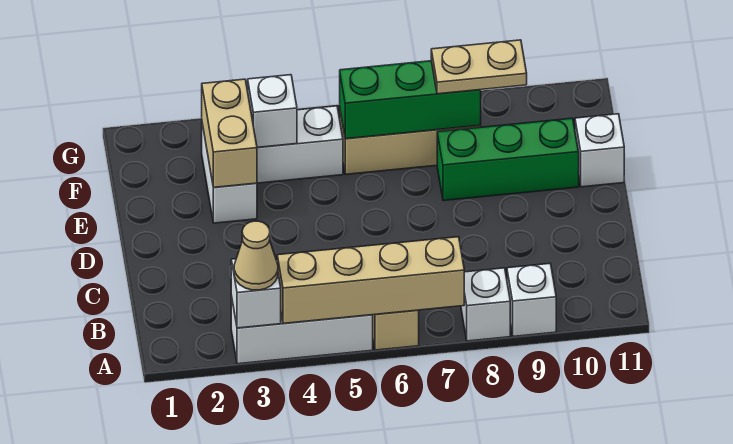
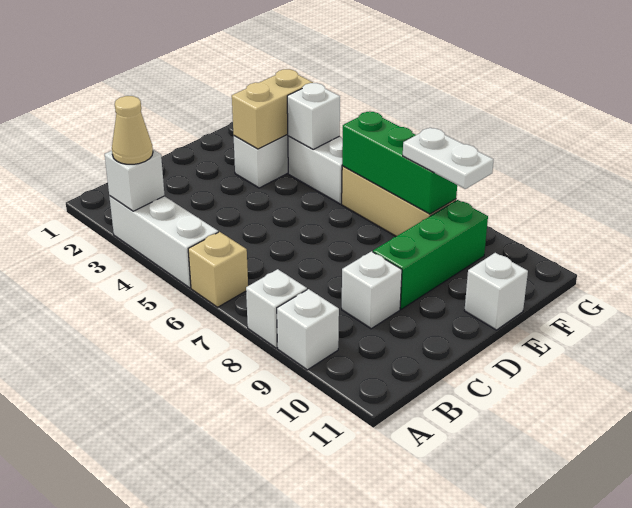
tan brick A4:A7 level 2 -> none
none -> white brick C9 level 1
green brick E8:E10 level 1 -> green brick D9:F9 level 1
tan plate F8:F9 level 3 -> white plate F8:F9 level 3

